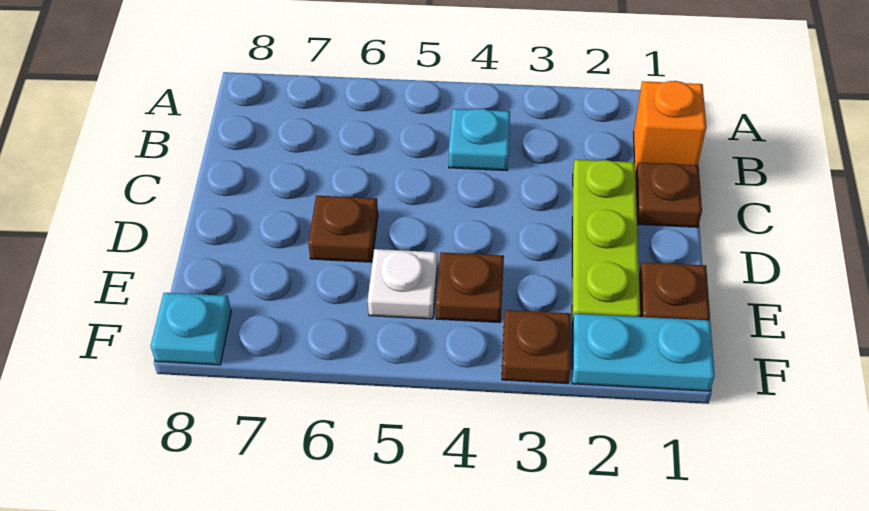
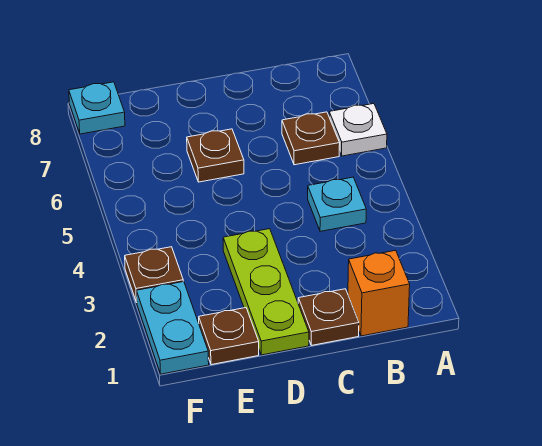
lime plate C2:E2 level 1 -> lime plate D1:D3 level 1
brown plate E4 level 1 -> brown plate B6 level 1
white plate E5 level 1 -> white plate A6 level 1

